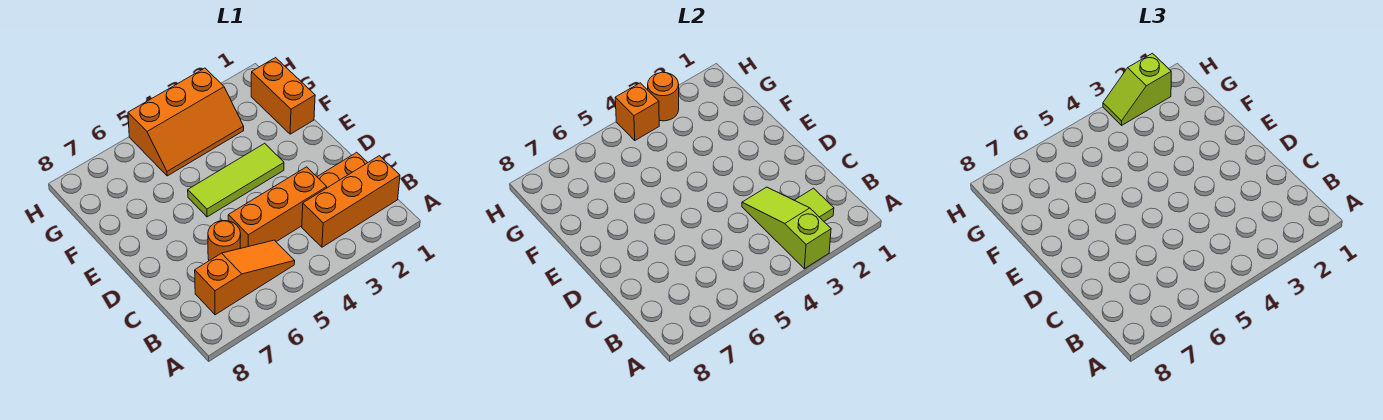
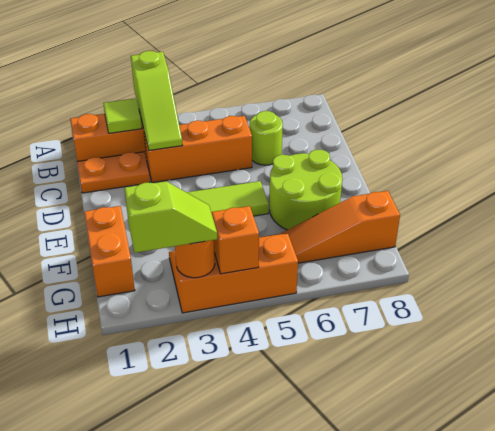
orange slope B5:B7 level 1 top 7 -> orange slope G6:G8 level 1 top 8
orange round brick C6 level 1 -> lime round brick C6 level 1
none -> lime round brick E6:F7 level 1

